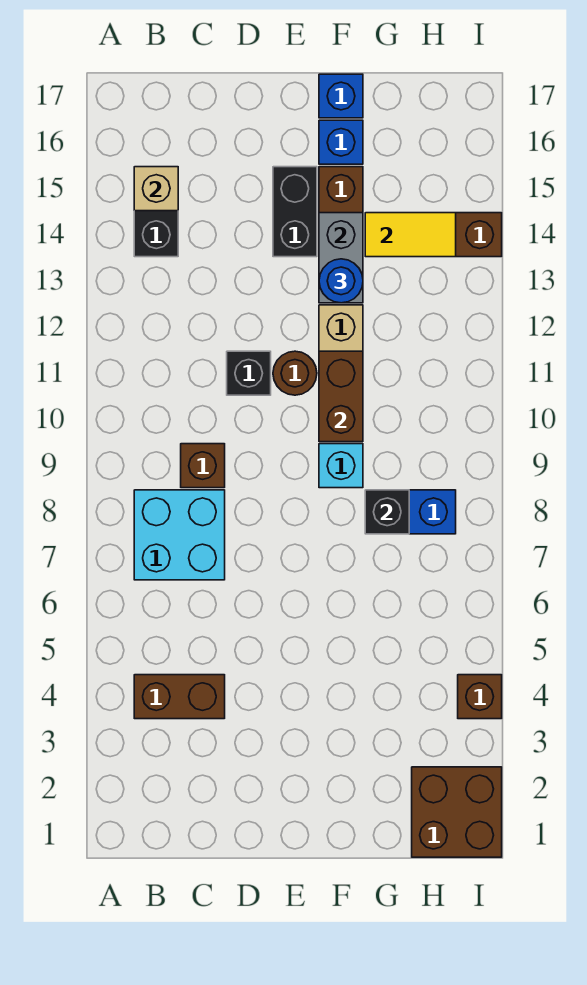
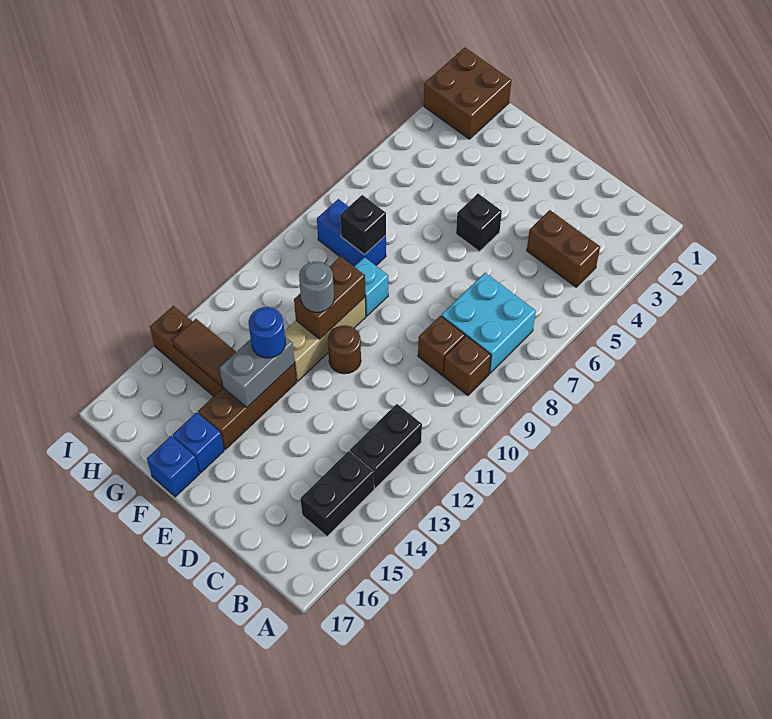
tan brick B15 level 2 -> none
black brick D11 level 1 -> black brick E5 level 1
black brick E14:E15 level 1 -> black brick B12:B13 level 1
none -> grey round brick F11 level 3
yellow tile G14:H14 level 2 -> brown tile G14:H14 level 2
brown brick I4 level 1 -> brown brick B9 level 1

